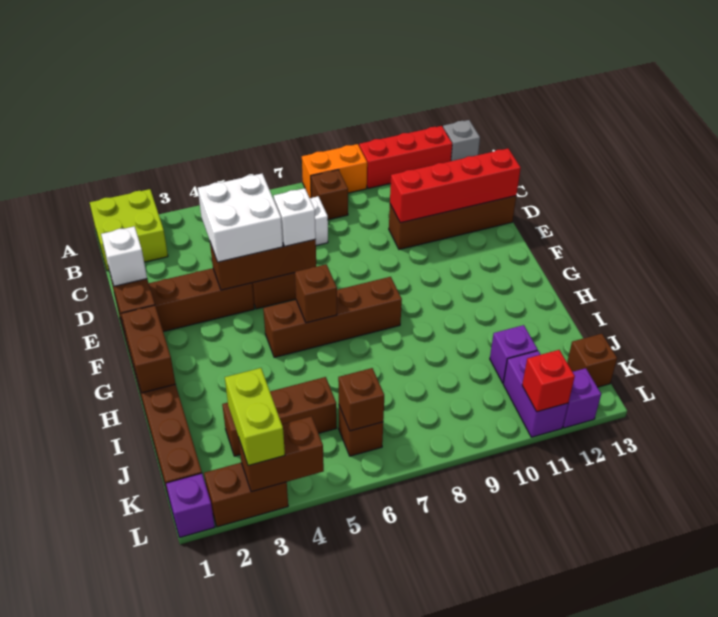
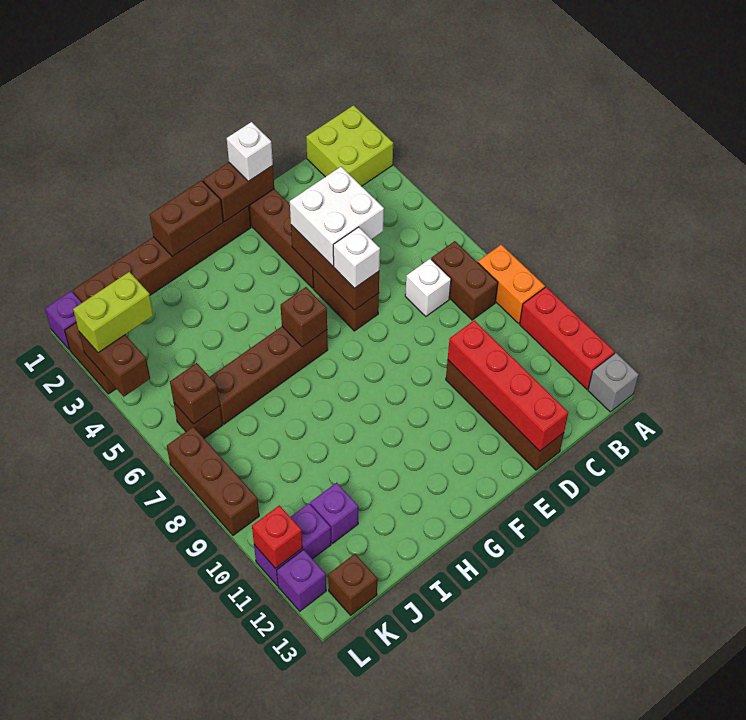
brown brick B8 level 1 -> brown brick B7:B8 level 1
brown brick G5:G8 level 1 -> brown brick G6:J6 level 1
brown brick J3:J5 level 1 -> brown brick L7:L9 level 1

